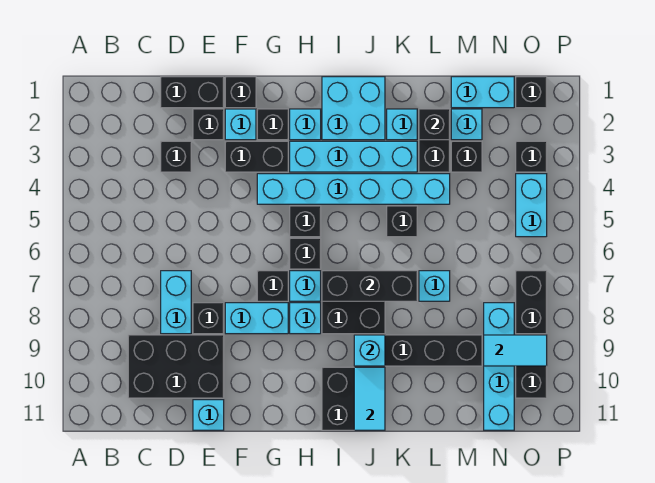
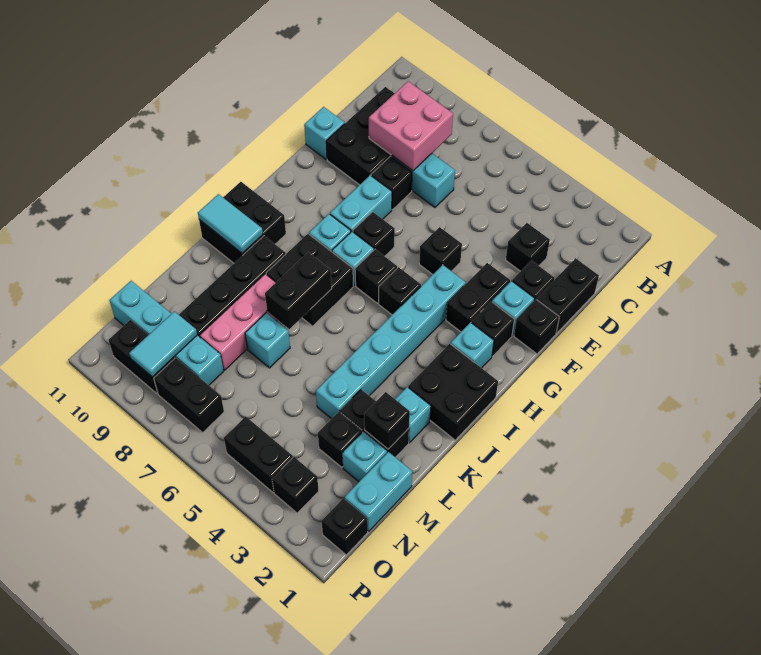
none -> pink brick C8:D9 level 2
cyan brick H3:K3 level 1 -> none
cyan brick I1:J2 level 1 -> black brick I1:J2 level 1
black brick I7:K7 level 2 -> black brick J7:K7 level 2
cyan brick J9 level 2 -> none
black brick K5 level 1 -> black brick F5 level 1
none -> pink brick K8:M8 level 1
cyan brick O4:O5 level 1 -> black brick O4:O5 level 1

